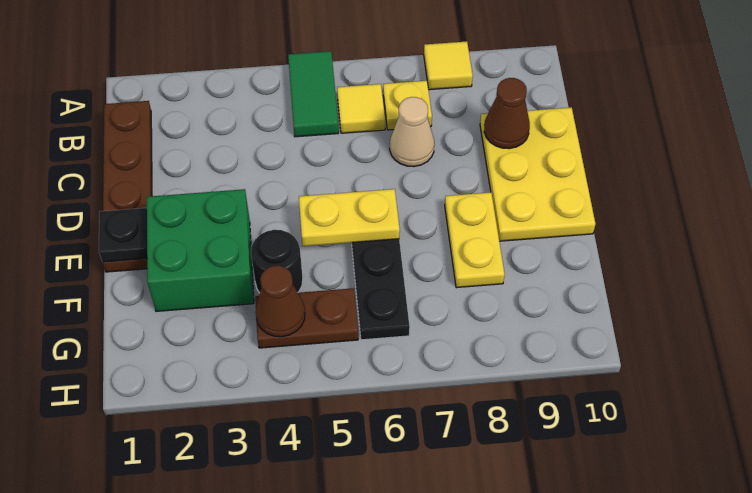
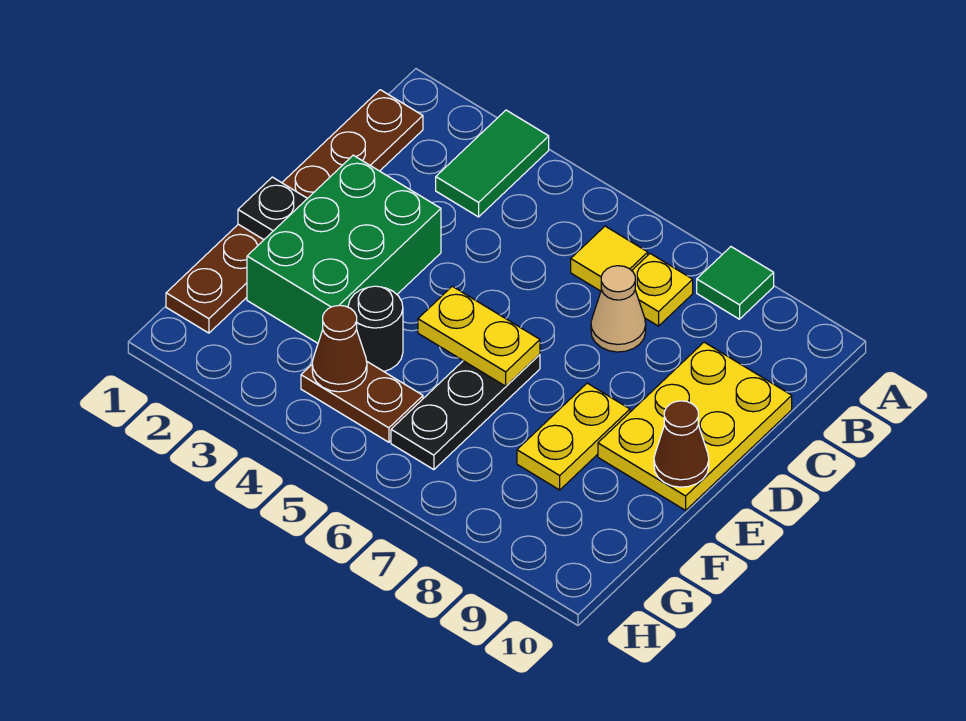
green tile A5:B5 level 1 -> green tile A3:B3 level 1
yellow tile A8 level 1 -> green tile A8 level 1
brown plate B1:E1 level 1 -> brown plate B1:G1 level 1
brown cone C9 level 2 -> brown cone E10 level 2
green brick E2:F3 level 1 -> green brick D2:F3 level 1

